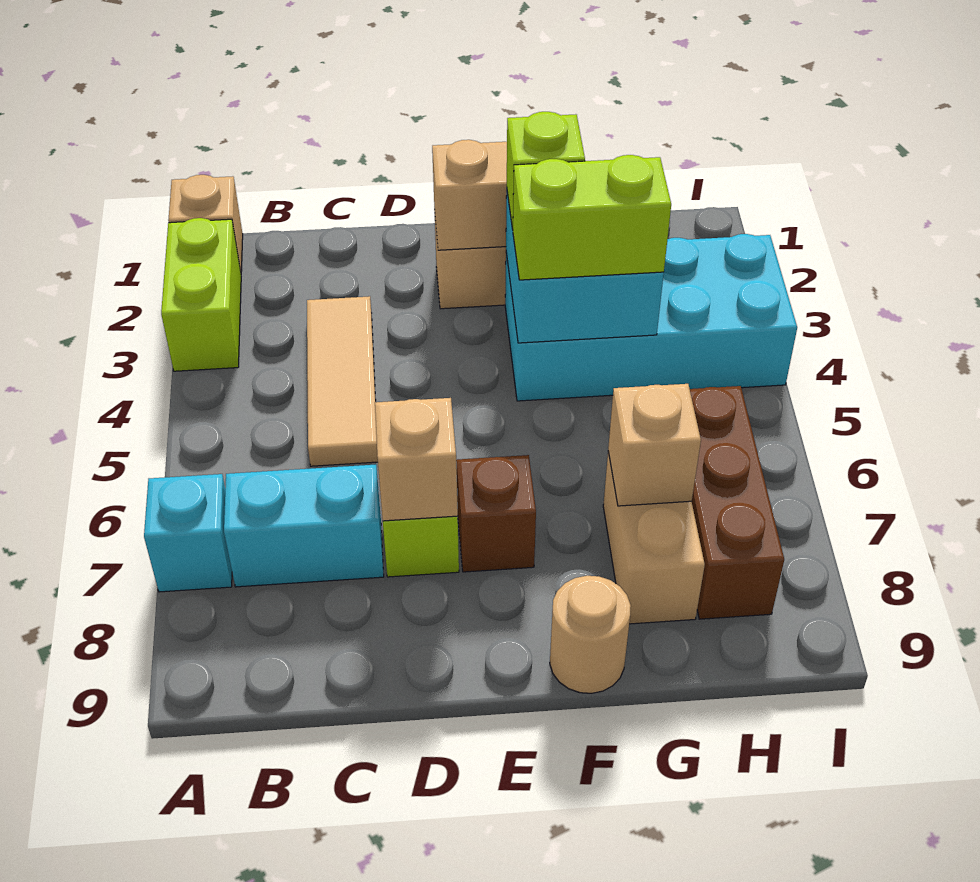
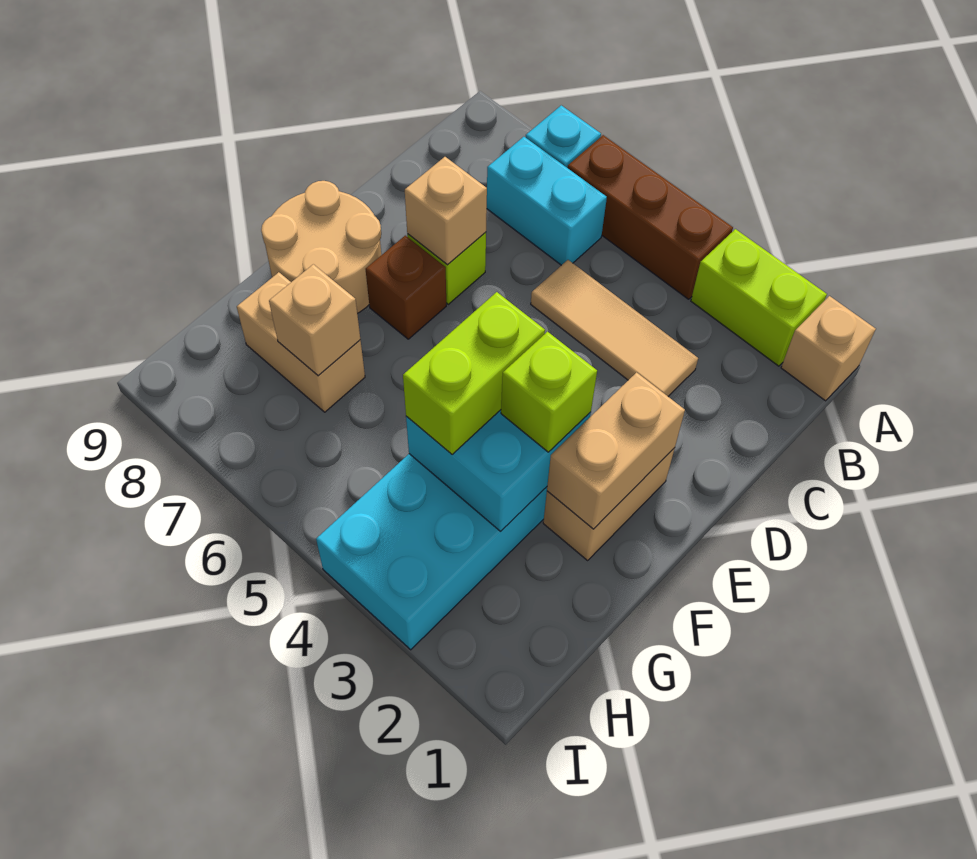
cyan brick B7:C7 level 1 -> cyan brick B6:B7 level 1
tan round brick F9 level 1 -> tan round brick E8:F9 level 1
brown brick H6:H8 level 1 -> brown brick A4:A6 level 1

